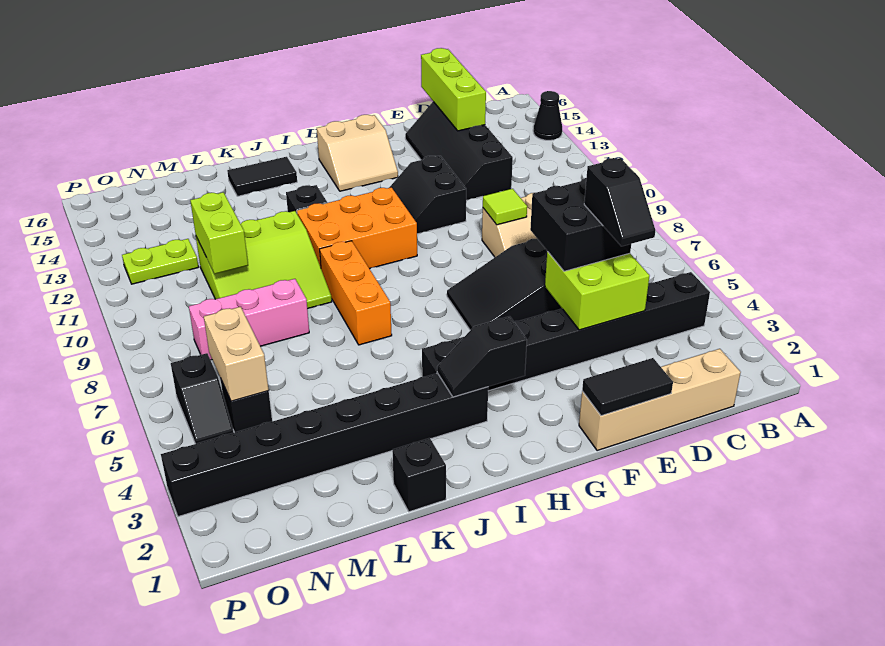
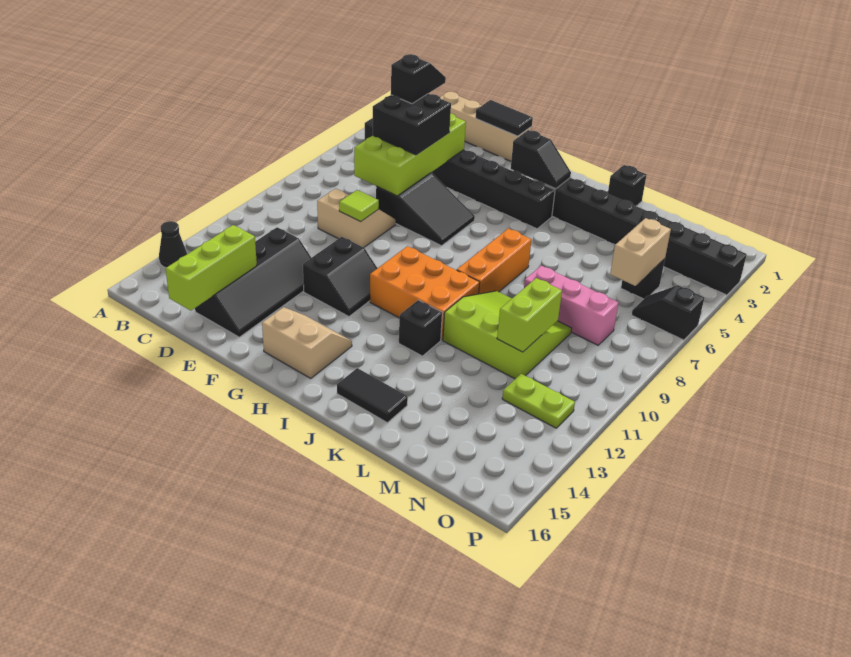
lime brick D4:E5 level 2 -> lime brick D4:E7 level 2
black slope O5:O6 level 1 top 6 -> black slope O6:P6 level 1 top P

